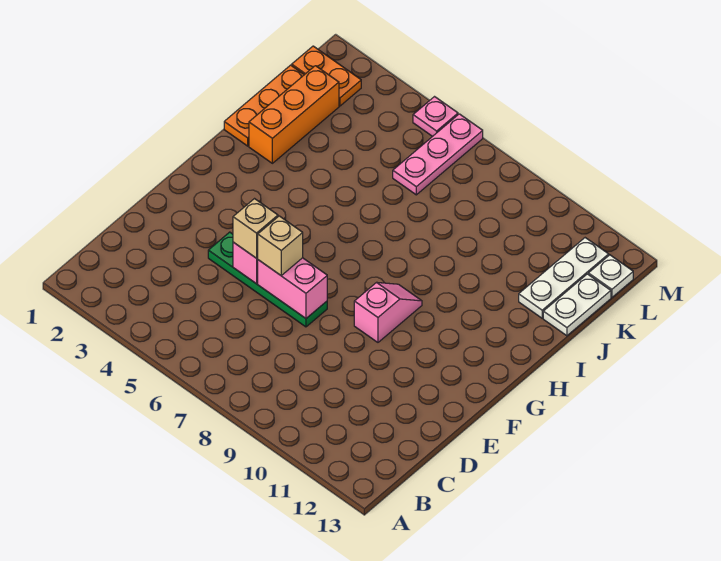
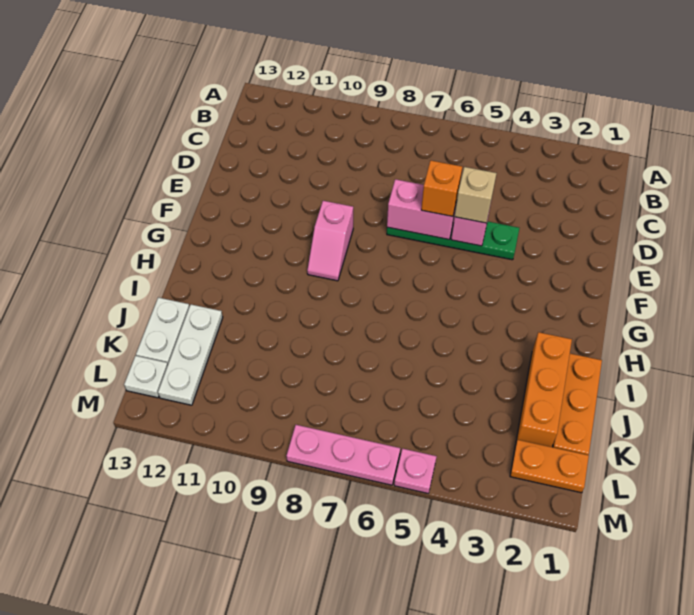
tan brick E6 level 3 -> orange brick E6 level 3
pink plate K6:M6 level 1 -> pink plate M6:M8 level 1

